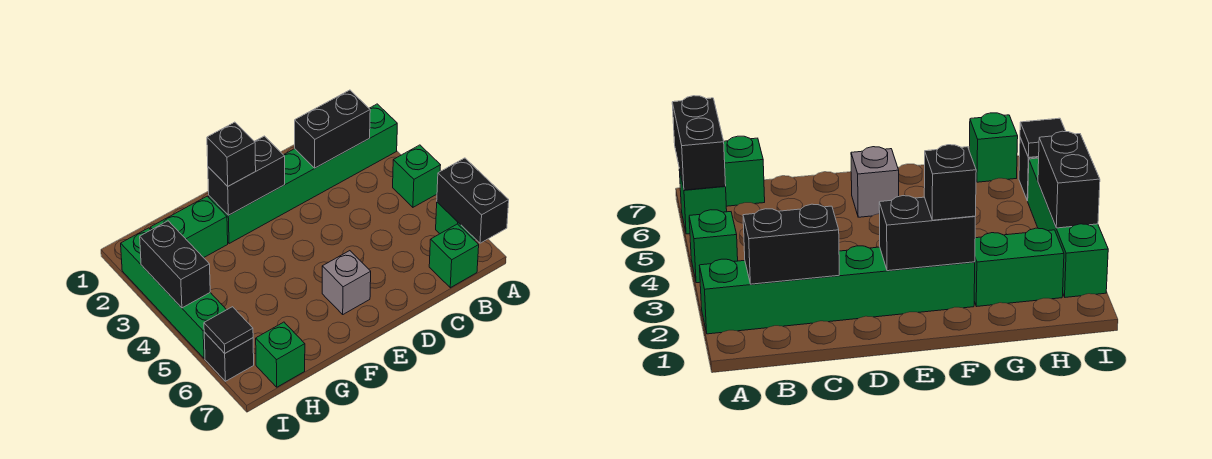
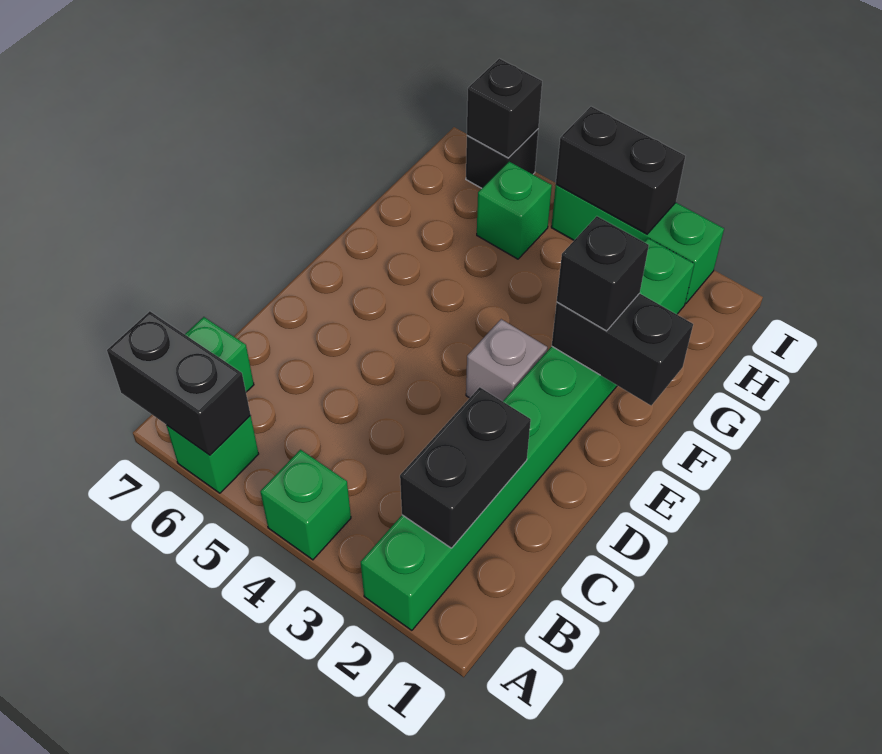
black brick E2:F2 level 2 -> black brick F1:F2 level 2
grey brick E6 level 1 -> grey brick E3 level 1
green brick H7 level 1 -> green brick H5 level 1
green brick I2:I5 level 1 -> green brick I2:I4 level 1
black tile I6 level 2 -> black brick I6 level 2

